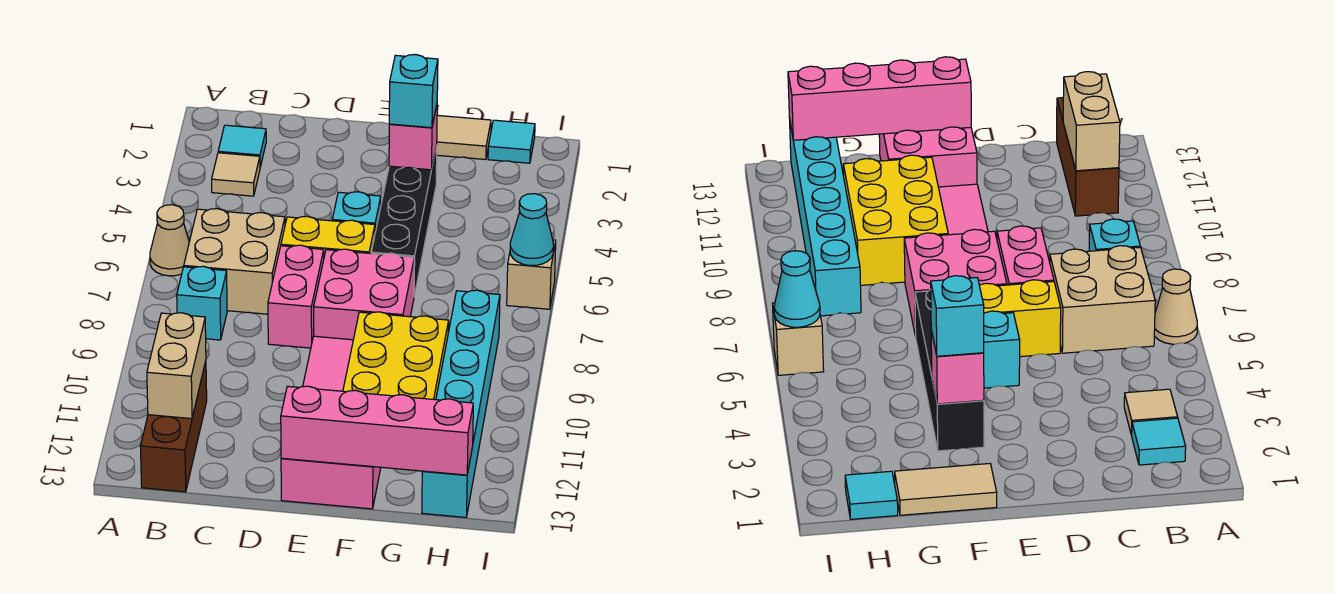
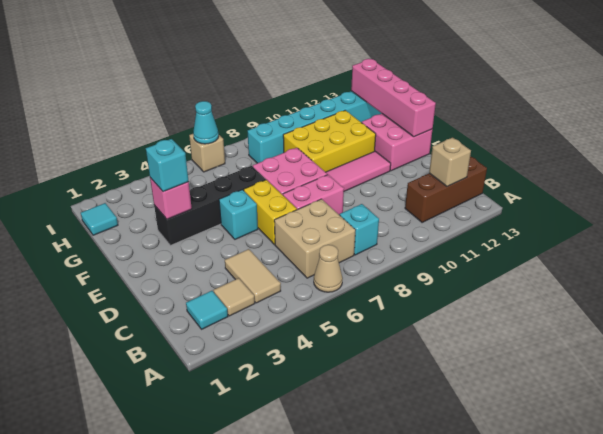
tan brick B11:B12 level 2 -> tan brick B12 level 2
tan tile F1:G1 level 1 -> tan tile B4:C4 level 1

